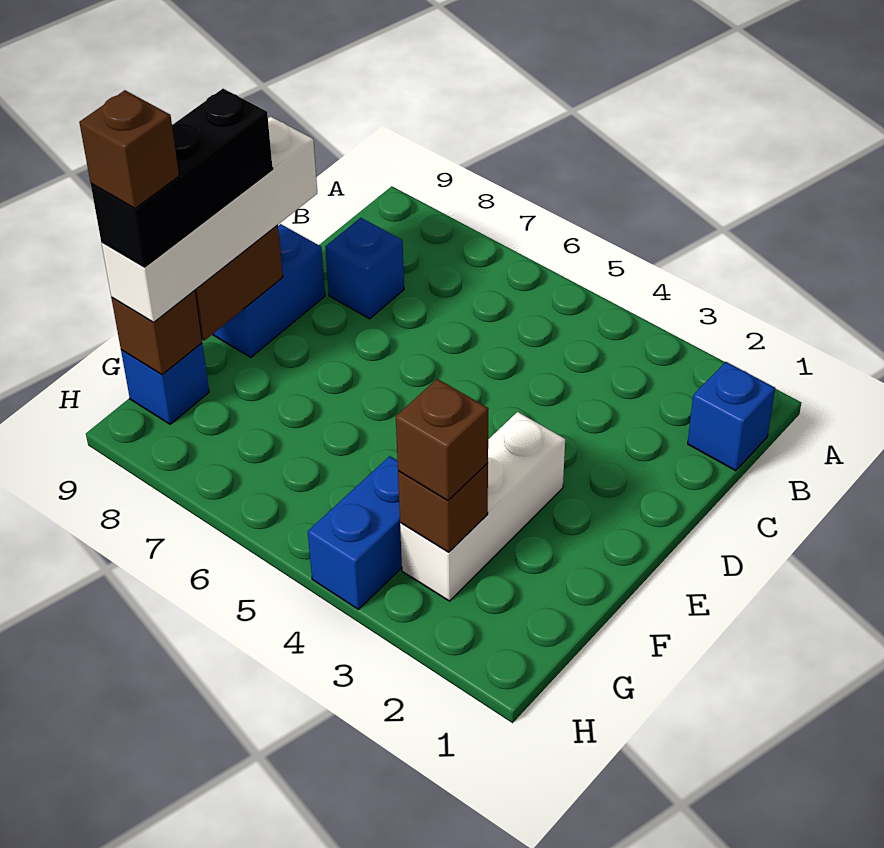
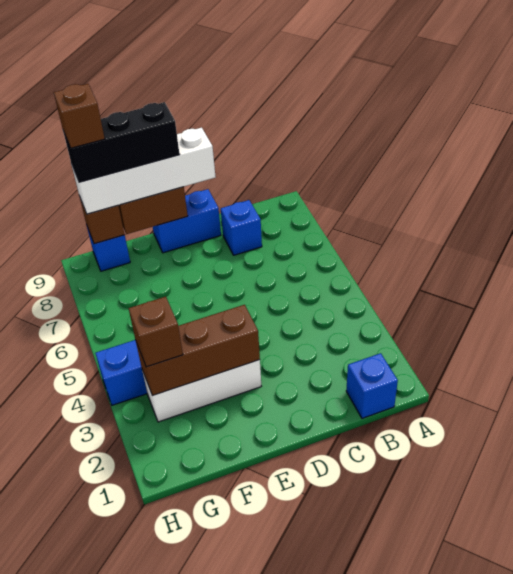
brown brick G3 level 2 -> brown brick E3:G3 level 2

